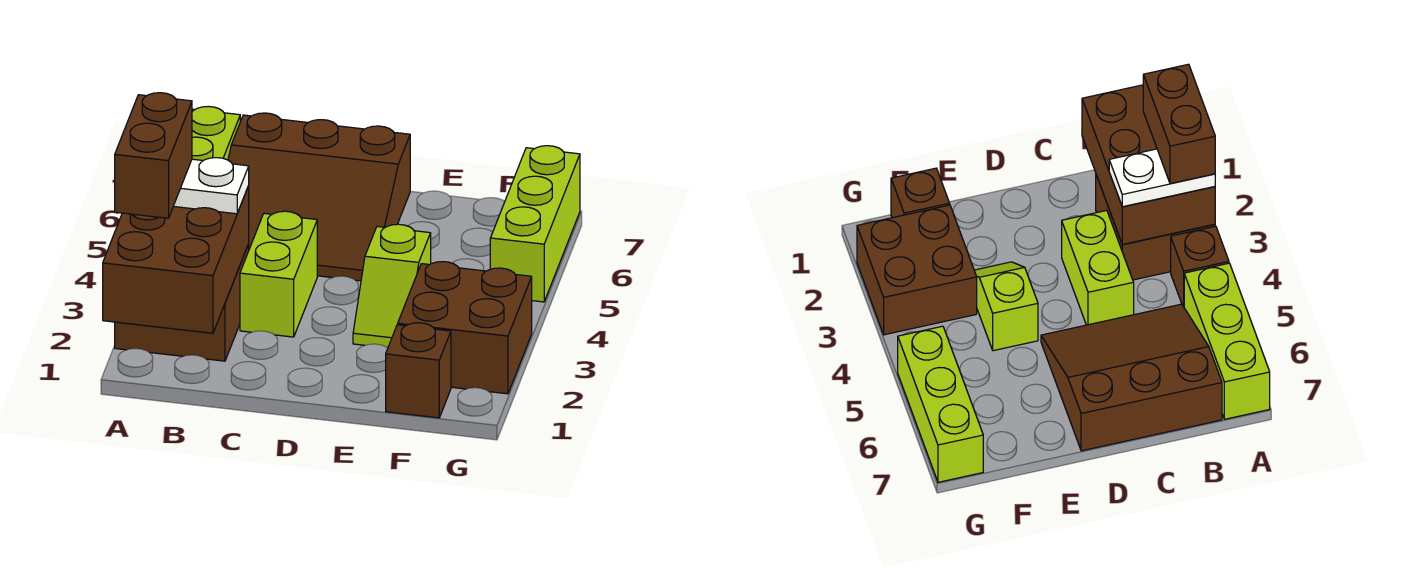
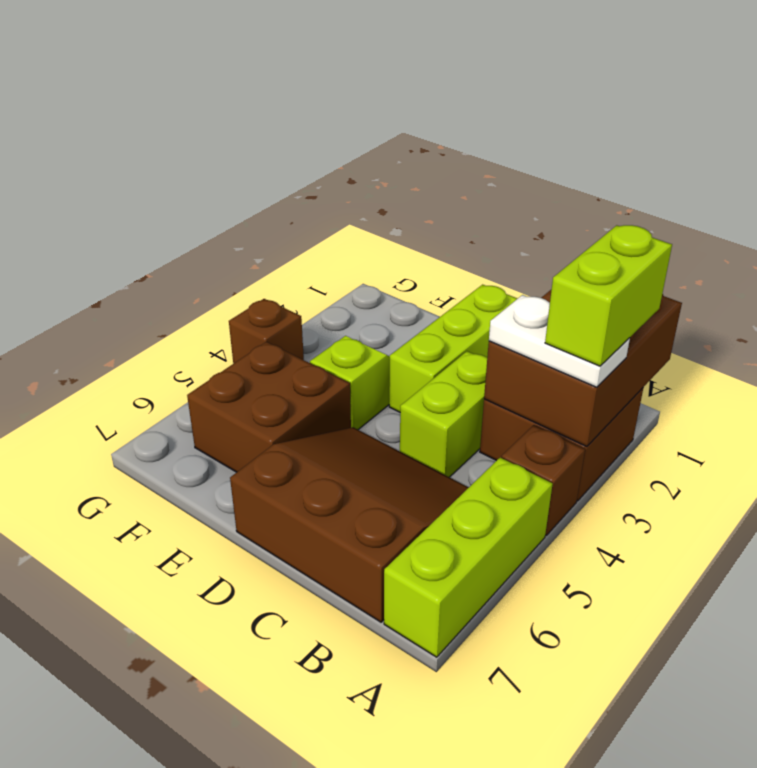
brown brick A2:A3 level 4 -> lime brick A2:A3 level 4
brown brick F1 level 1 -> brown brick G4 level 1
brown brick F2:G3 level 1 -> brown brick E5:F6 level 1
lime brick G5:G7 level 1 -> lime brick D1:D3 level 1

